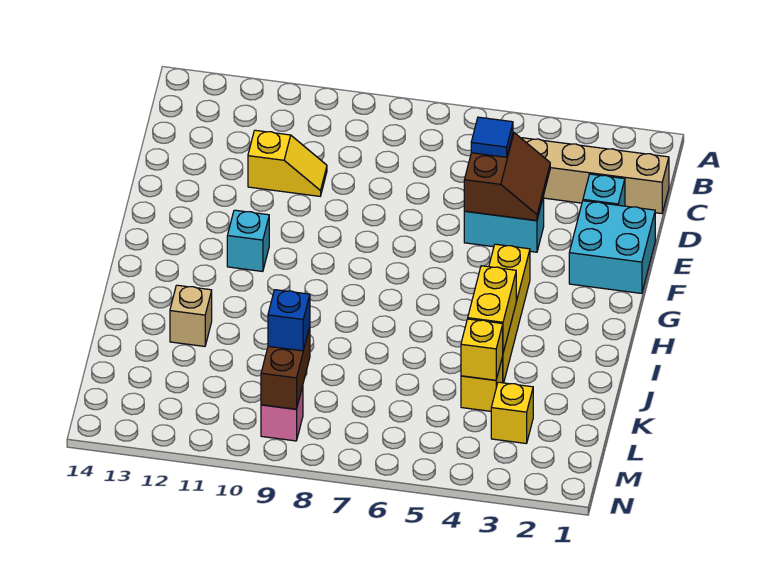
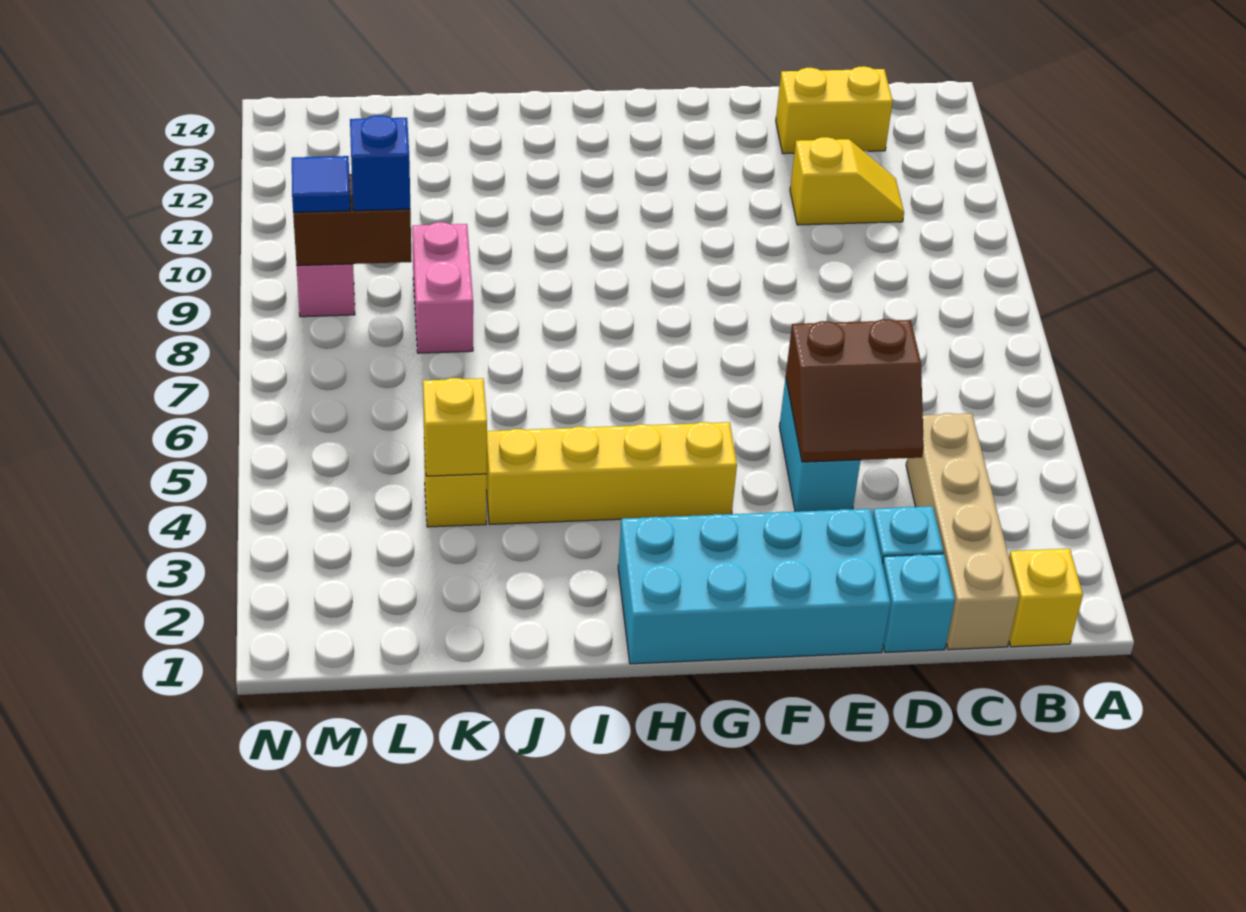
blue tile D5 level 3 -> blue tile M9 level 3
yellow slope D10:D11 level 1 top 11 -> yellow slope C11:D11 level 1 top D
cyan brick E1:F2 level 1 -> cyan brick E1:H2 level 1
cyan brick G11 level 1 -> cyan brick D1 level 1
yellow brick I4:J4 level 2 -> yellow brick C13:D13 level 1
tan brick J12 level 1 -> none
none -> pink brick K8:K9 level 1
yellow brick L3 level 1 -> yellow brick B1 level 1

